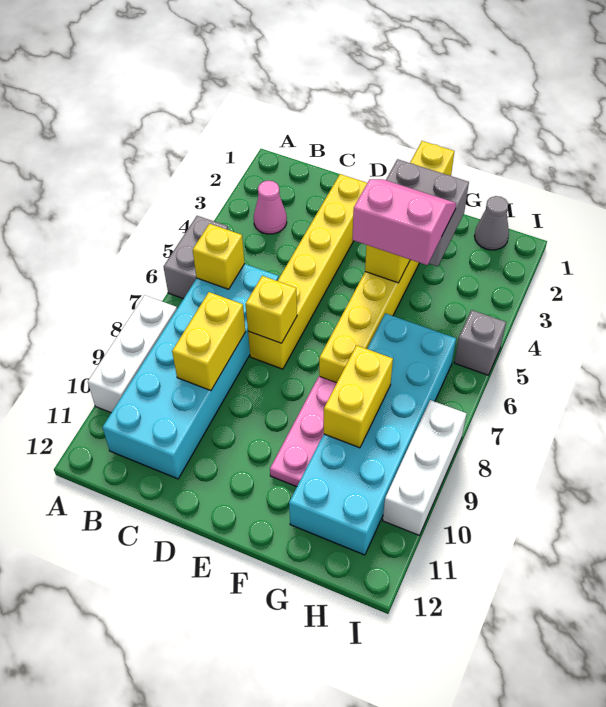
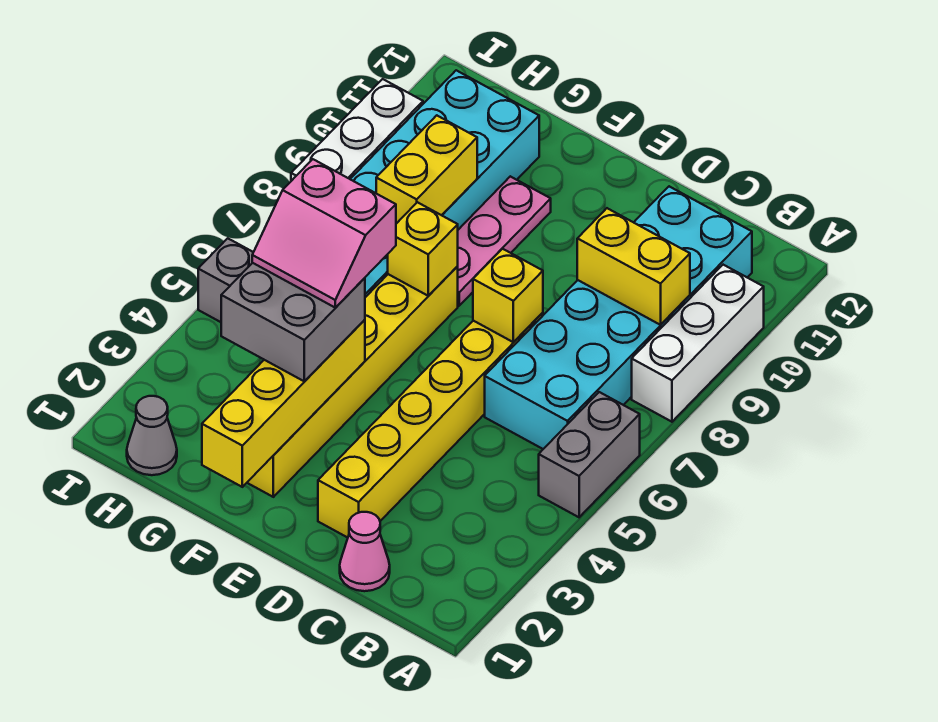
pink cone B3 level 1 -> pink cone C1 level 1
yellow brick B6 level 2 -> yellow brick F7 level 2
yellow brick C8:C9 level 2 -> yellow brick B9:C9 level 2

